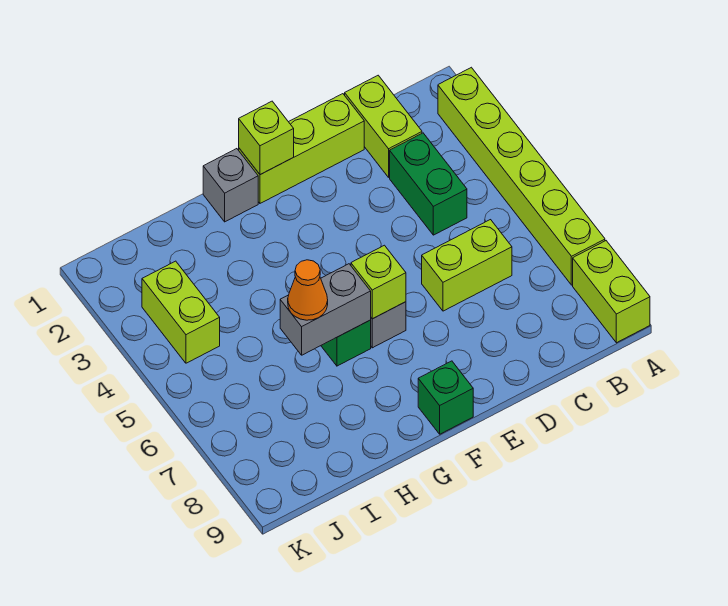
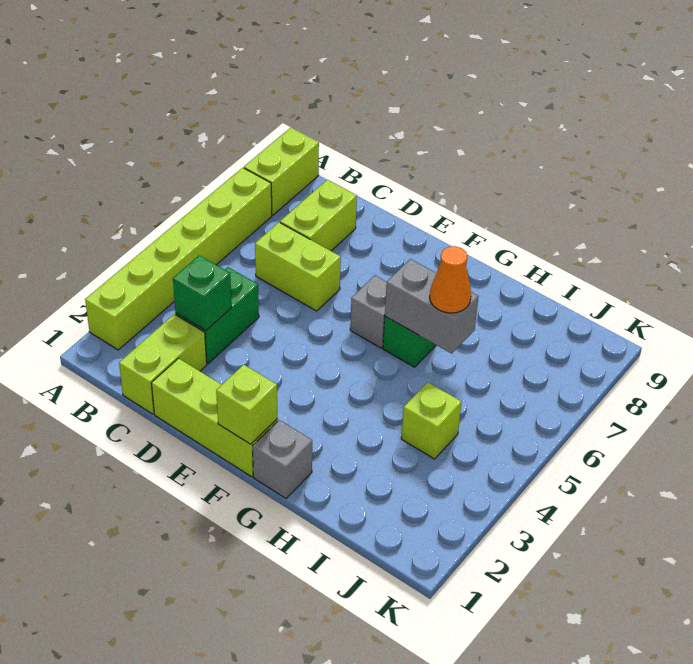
lime brick F6 level 2 -> lime brick I4 level 1
green brick F9 level 1 -> green brick C3 level 2
lime brick J3:J4 level 1 -> lime brick C7:C8 level 1

